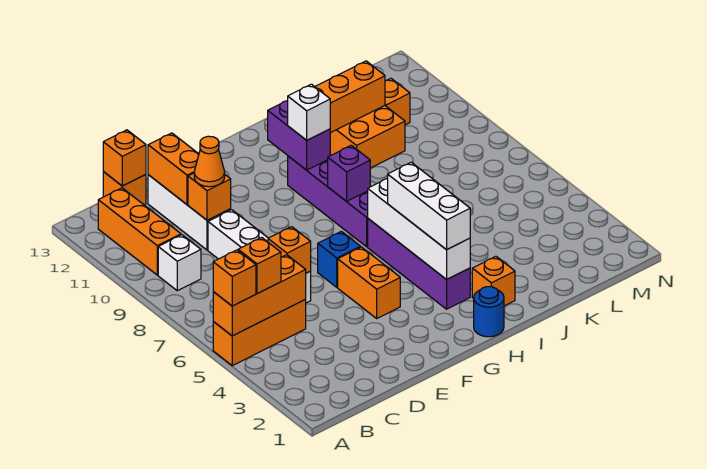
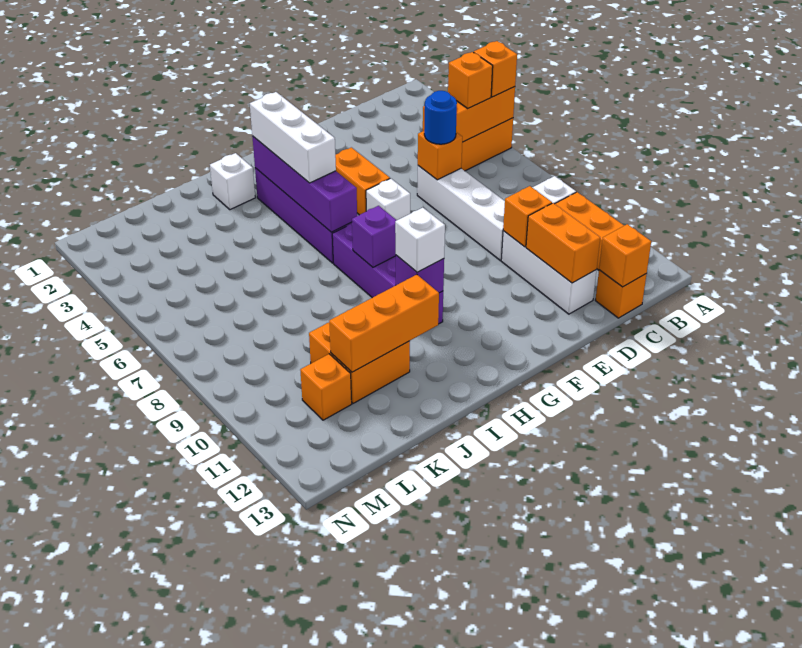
orange cone D10 level 3 -> none
blue brick F6 level 1 -> white brick F6 level 1
blue round brick H1 level 1 -> blue round brick D6 level 3
white brick H3:H6 level 2 -> purple brick H3:H6 level 2
purple brick H10:H11 level 2 -> purple brick H10 level 2
orange brick I2 level 1 -> white brick I2 level 1

